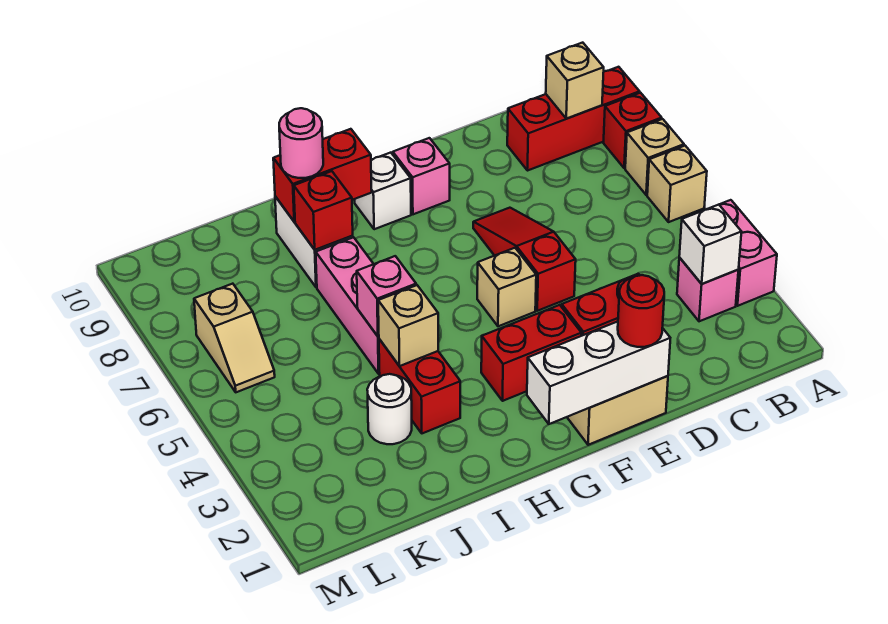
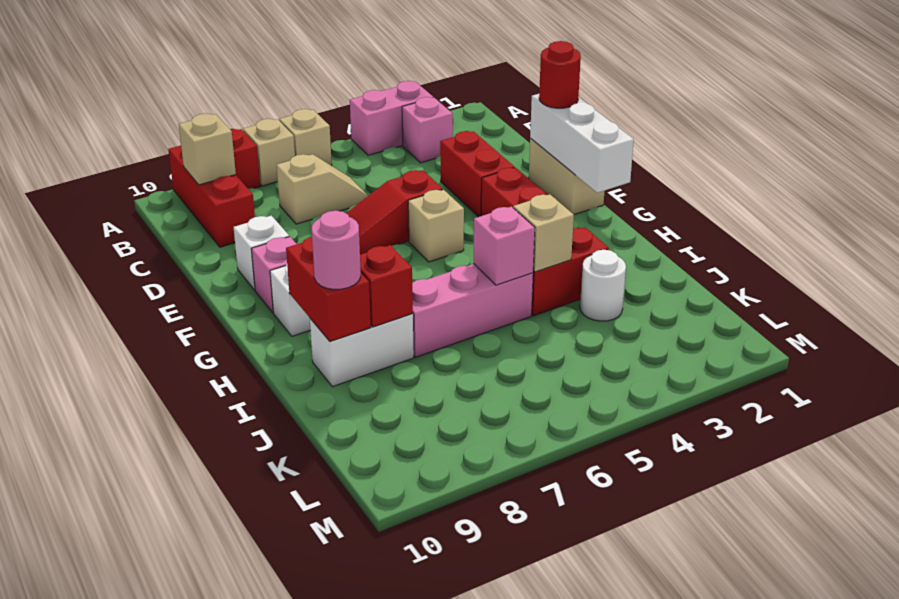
white brick B3 level 2 -> white brick E9 level 1
tan slope L6:L7 level 1 top 7 -> tan slope C6:C7 level 1 top 7

